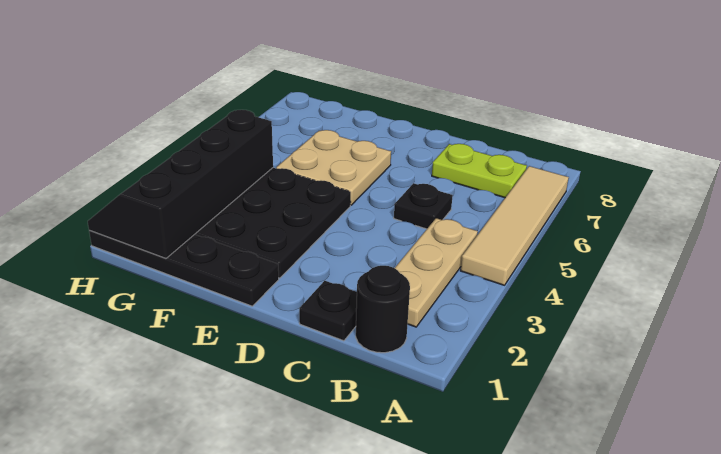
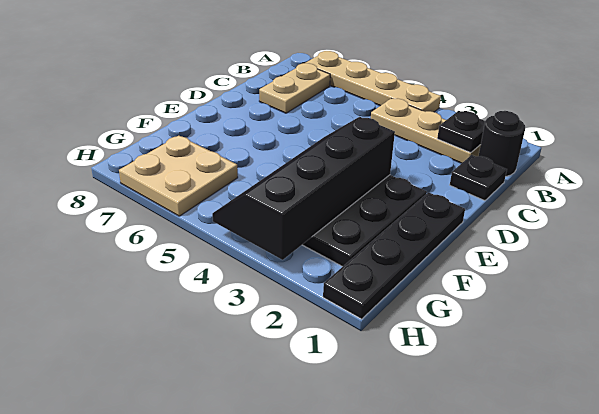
tan tile A4:A7 level 1 -> tan plate A4:A7 level 1
lime plate B7:C7 level 1 -> tan plate B7:C7 level 1
black plate C5 level 1 -> black plate B2 level 2
tan plate E5:F6 level 1 -> tan plate G6:H7 level 1
black slope G1:H4 level 2 top G -> black slope E3:H4 level 2 top 3

